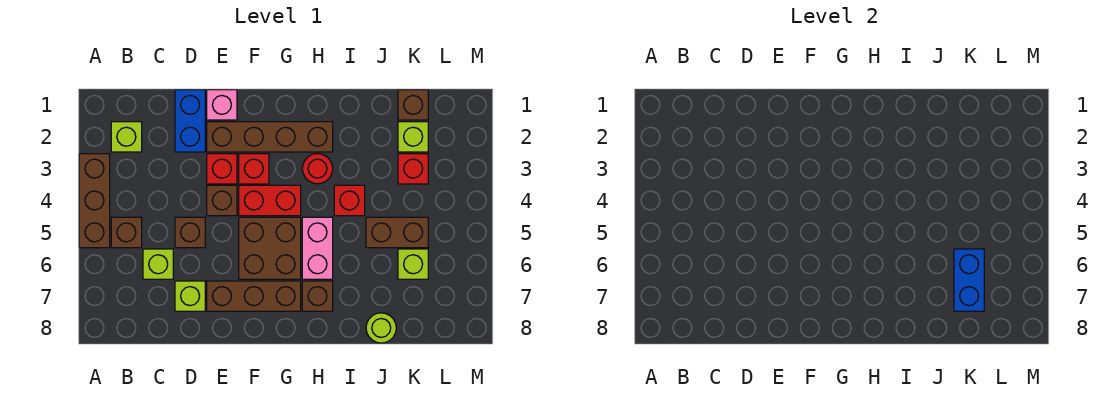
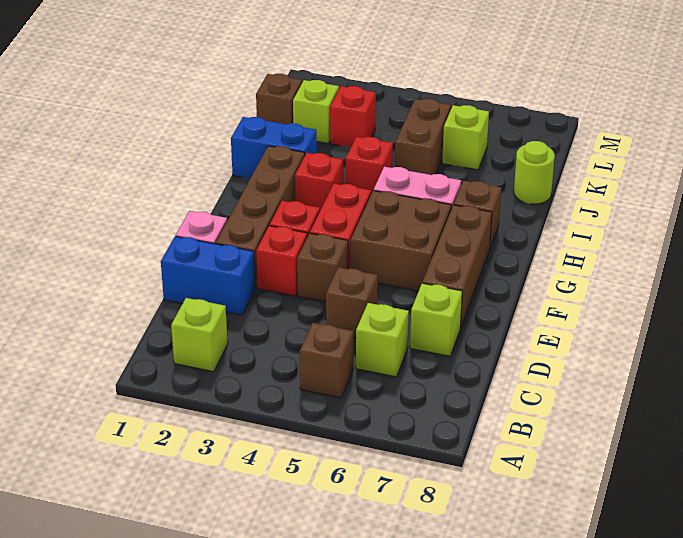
brown brick A3:A5 level 1 -> none
red round brick H3 level 1 -> red brick H3 level 1
blue brick K6:K7 level 2 -> blue brick I1:I2 level 1

